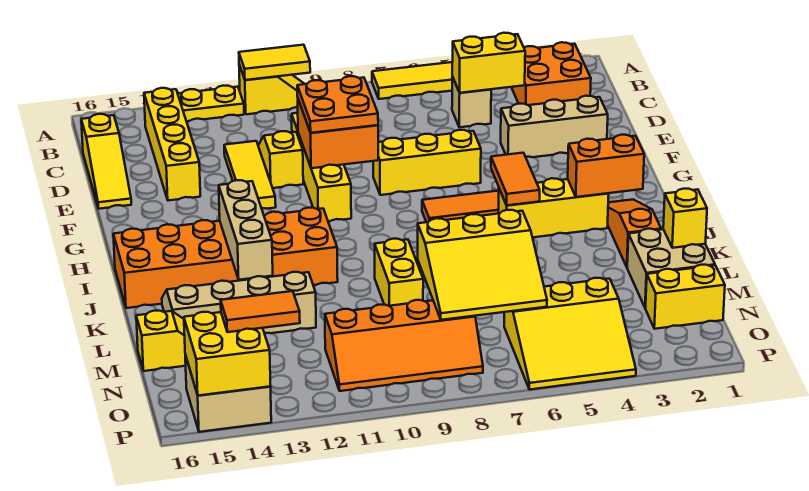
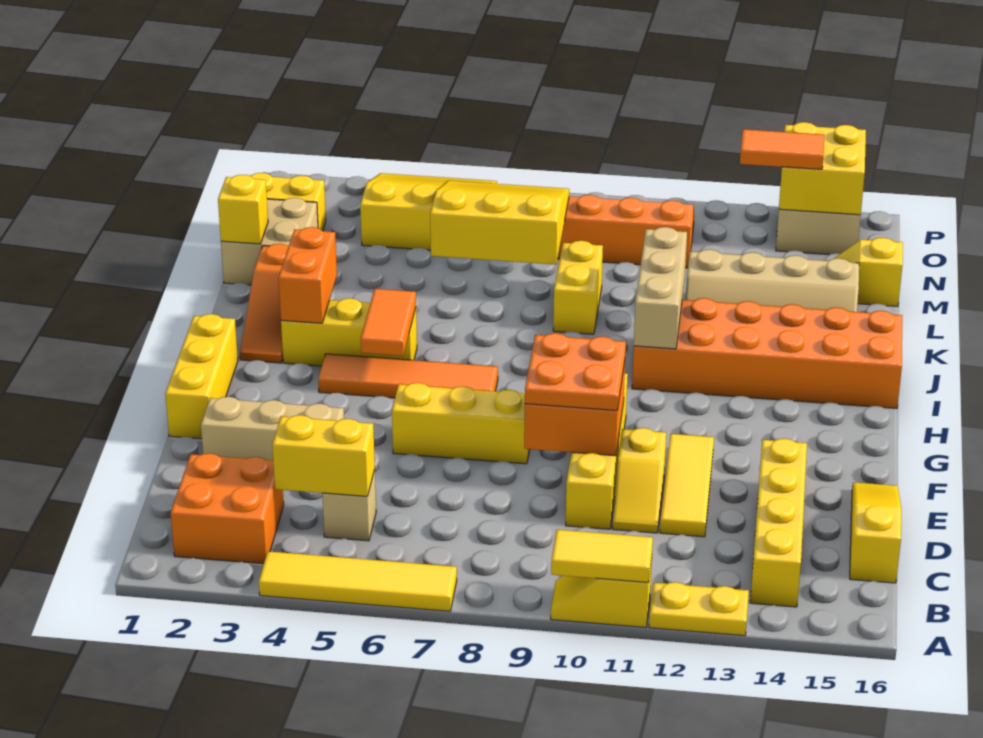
none -> yellow brick F1:H1 level 1
orange brick I2:I3 level 2 -> orange brick I3:J3 level 2
tan brick I13:K13 level 2 -> tan brick I11:K11 level 2

